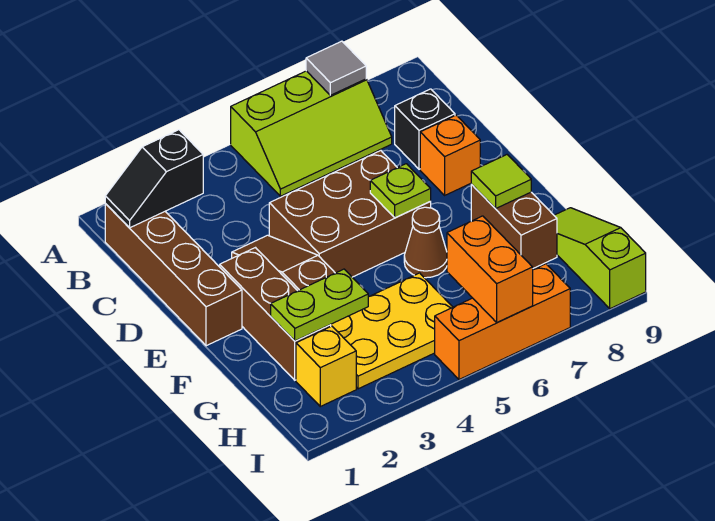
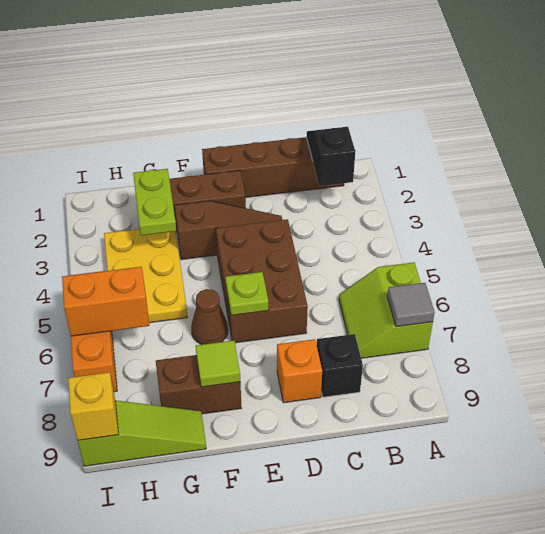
lime slope A5:B7 level 1 top A -> lime slope A6:B7 level 1 top A
yellow brick H2 level 1 -> yellow brick I9 level 2

